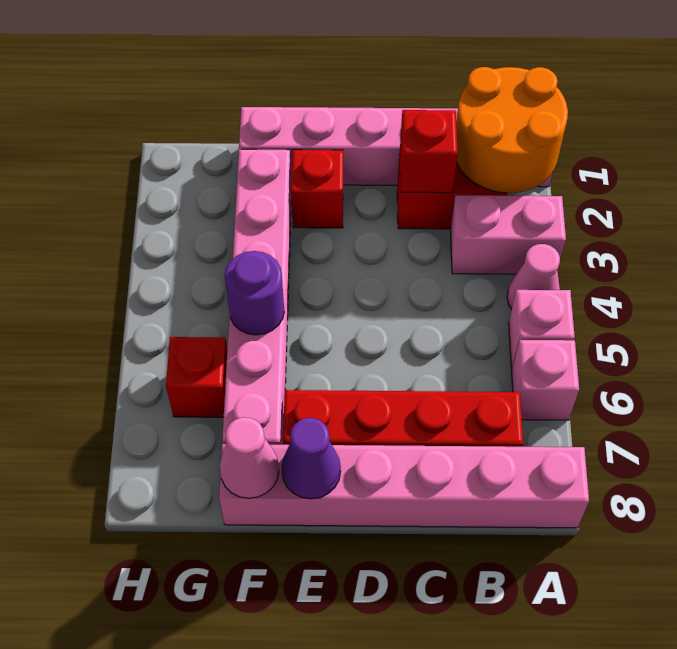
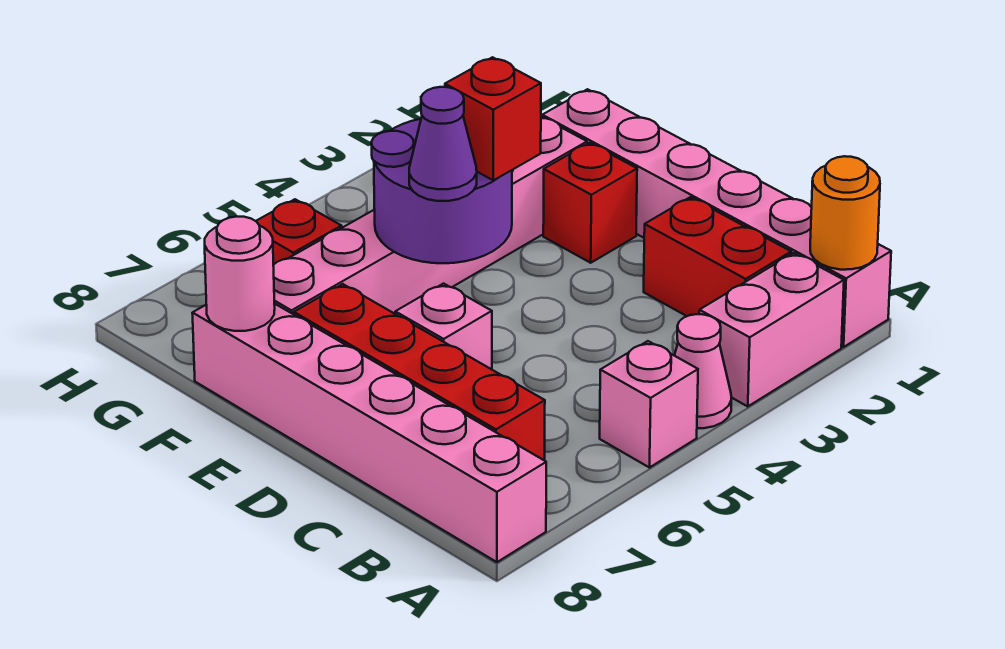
orange round brick A1:B2 level 2 -> orange round brick A1 level 2
pink brick A3:B3 level 1 -> pink brick A2:A3 level 1
pink brick A6 level 1 -> pink brick D6 level 1
red brick C2 level 2 -> red brick E4 level 3
purple cone E8 level 2 -> purple cone E5 level 3
purple round brick F5 level 2 -> purple round brick E4:F5 level 2
pink cone F8 level 2 -> pink round brick F8 level 2

